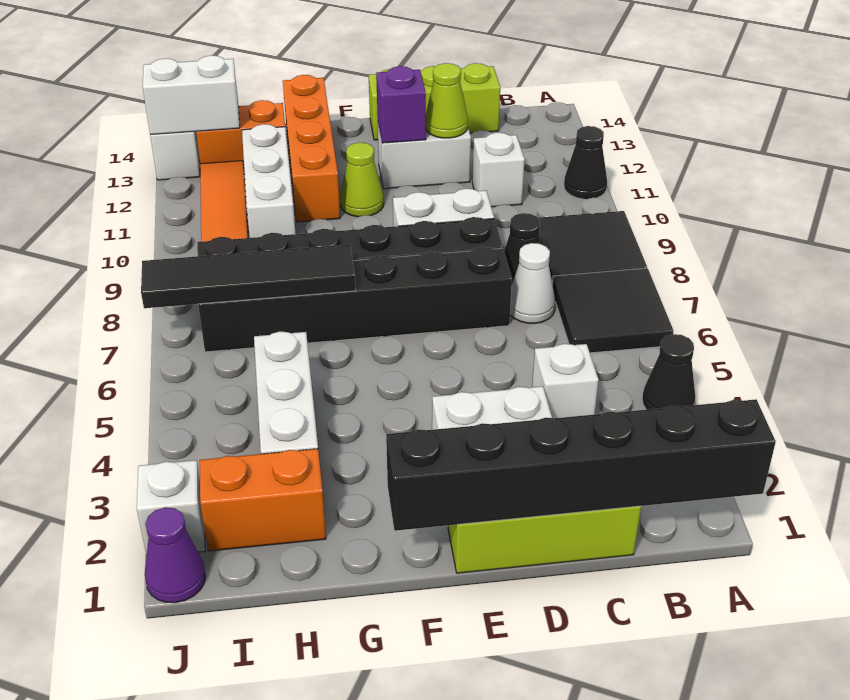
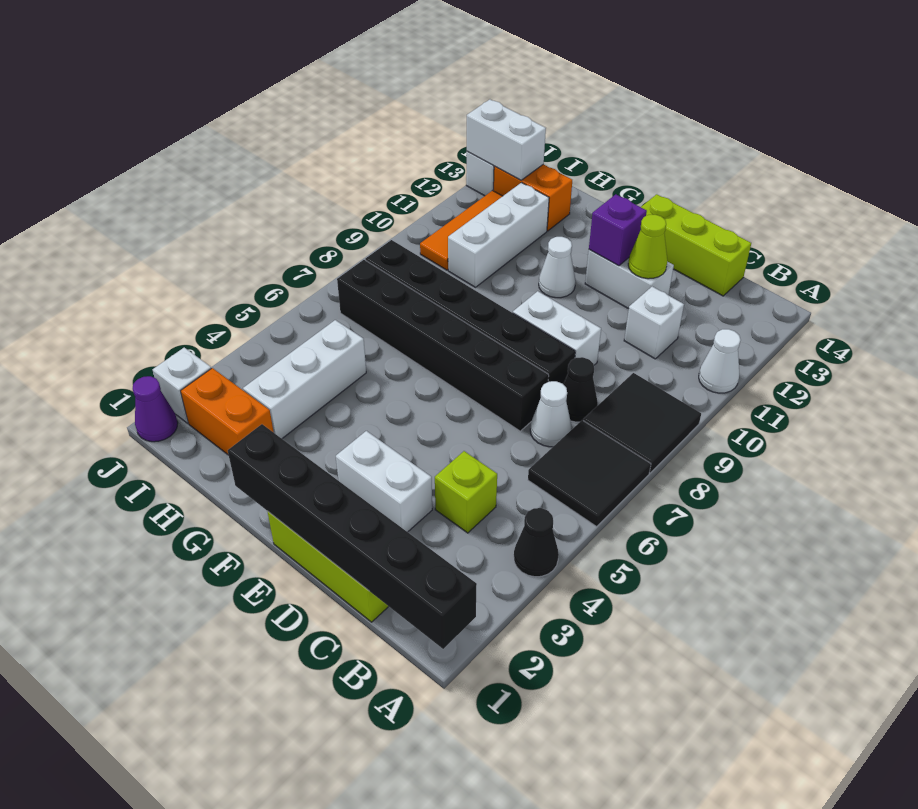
black cone A11 level 1 -> white cone A11 level 1
white brick C4 level 1 -> lime brick C4 level 1
lime cone F11 level 1 -> white cone F11 level 1
black tile G7:J7 level 2 -> none
orange brick G11:G14 level 1 -> none

